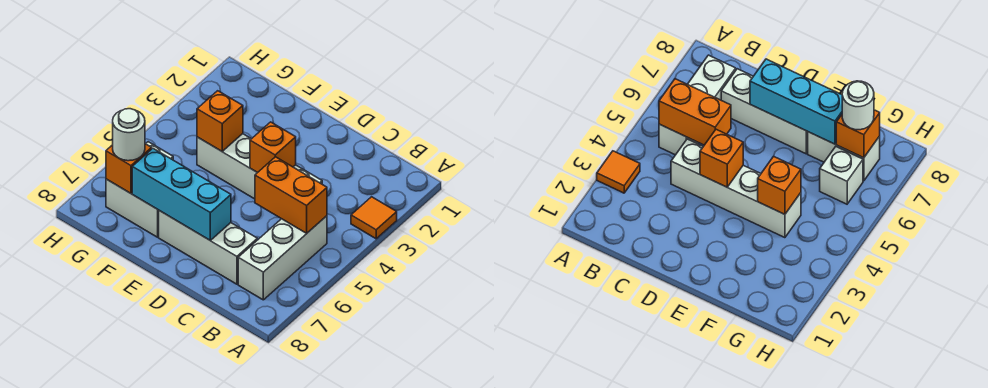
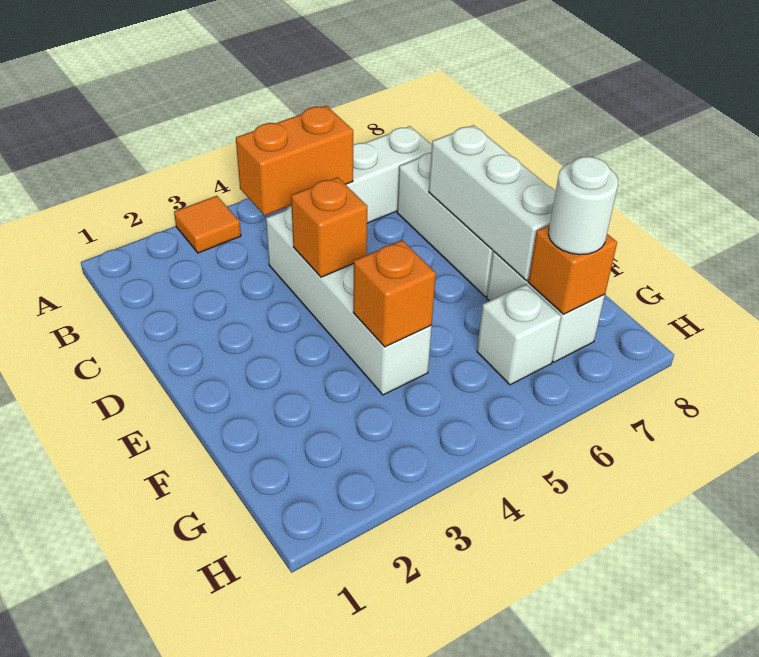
orange brick B5:C5 level 2 -> orange brick B4:B5 level 2
cyan brick D7:F7 level 2 -> white brick D7:F7 level 2

